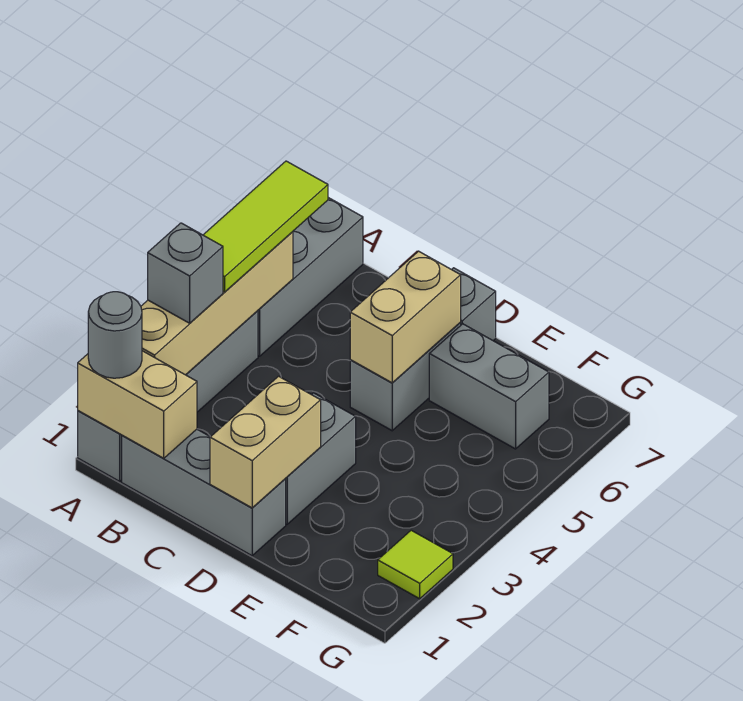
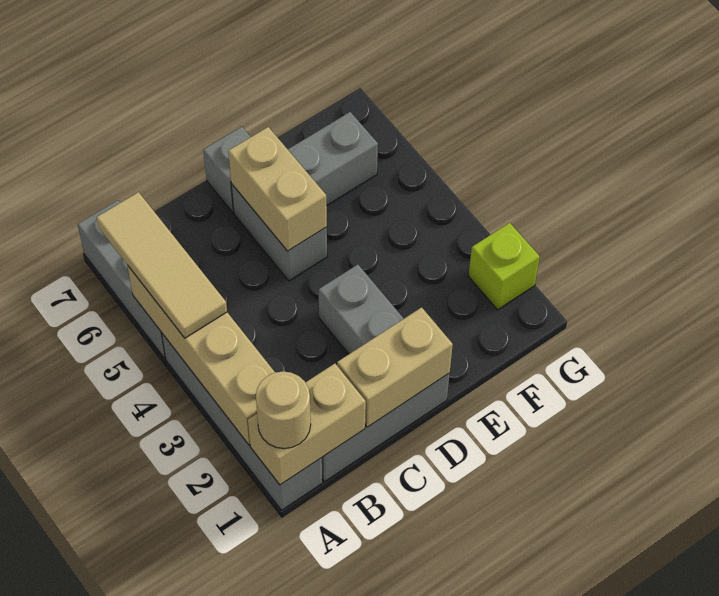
grey round brick A1 level 3 -> tan round brick A1 level 3
grey brick A3 level 3 -> none
lime tile A4:A6 level 3 -> tan tile A4:A6 level 3
tan brick D1:D2 level 2 -> tan brick C1:D1 level 2
lime tile G2 level 1 -> lime brick G2 level 1

